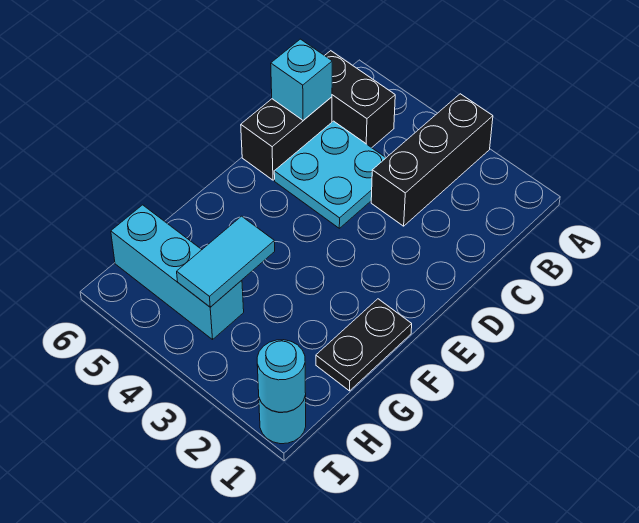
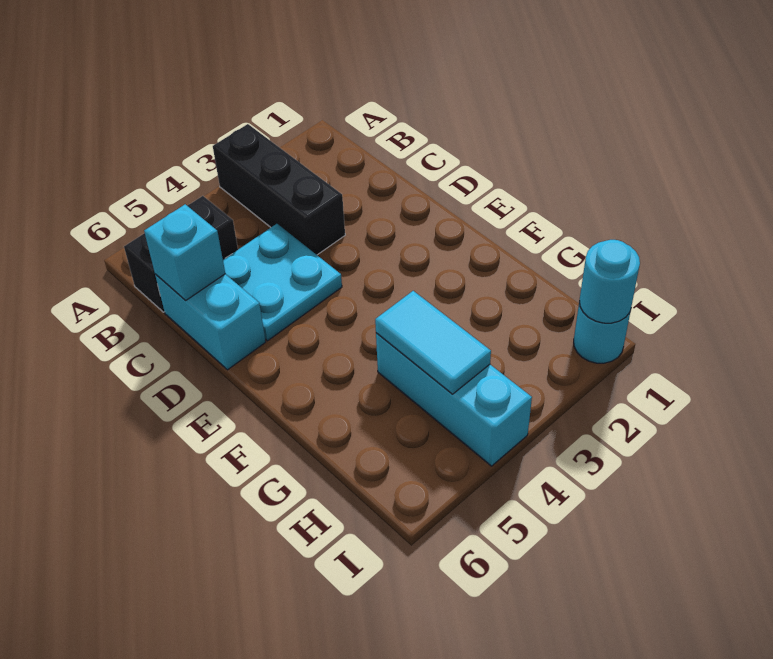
black brick C6:D6 level 1 -> cyan brick C6:D6 level 1
black plate F1:G1 level 1 -> none
cyan brick H4:H6 level 1 -> cyan brick G4:I4 level 1

